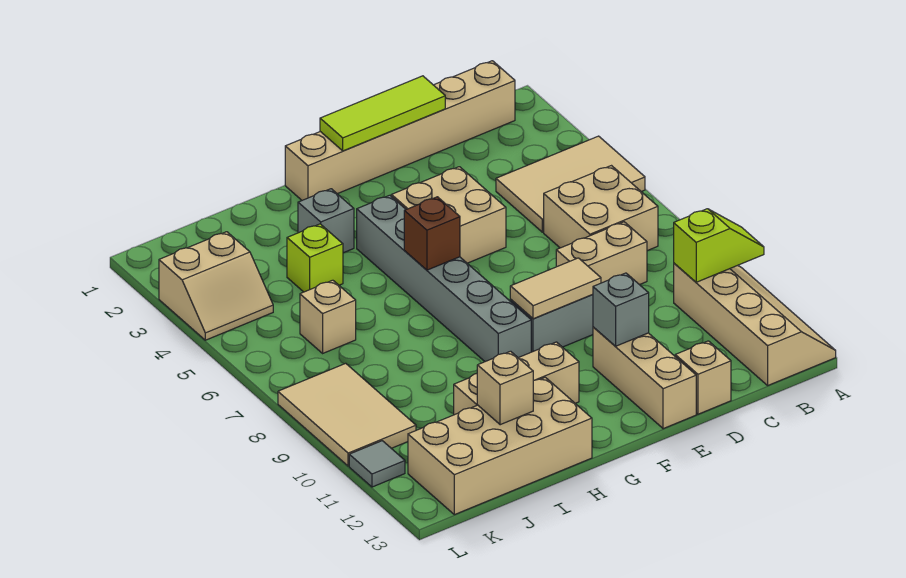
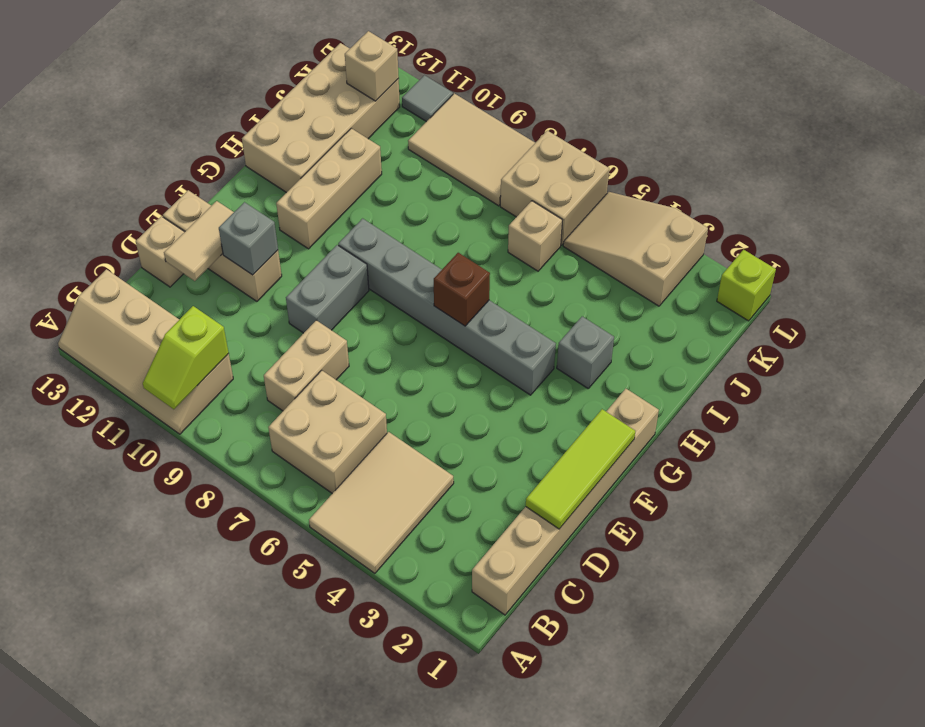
tan brick E4:F5 level 1 -> tan brick K6:L7 level 1
tan tile E9:F9 level 2 -> tan tile D12:E12 level 2
lime brick I4 level 1 -> lime brick L1 level 1
tan brick I12 level 2 -> tan brick K12 level 2
tan slope K3:L4 level 1 top 3 -> tan slope K3:L5 level 1 top 3

